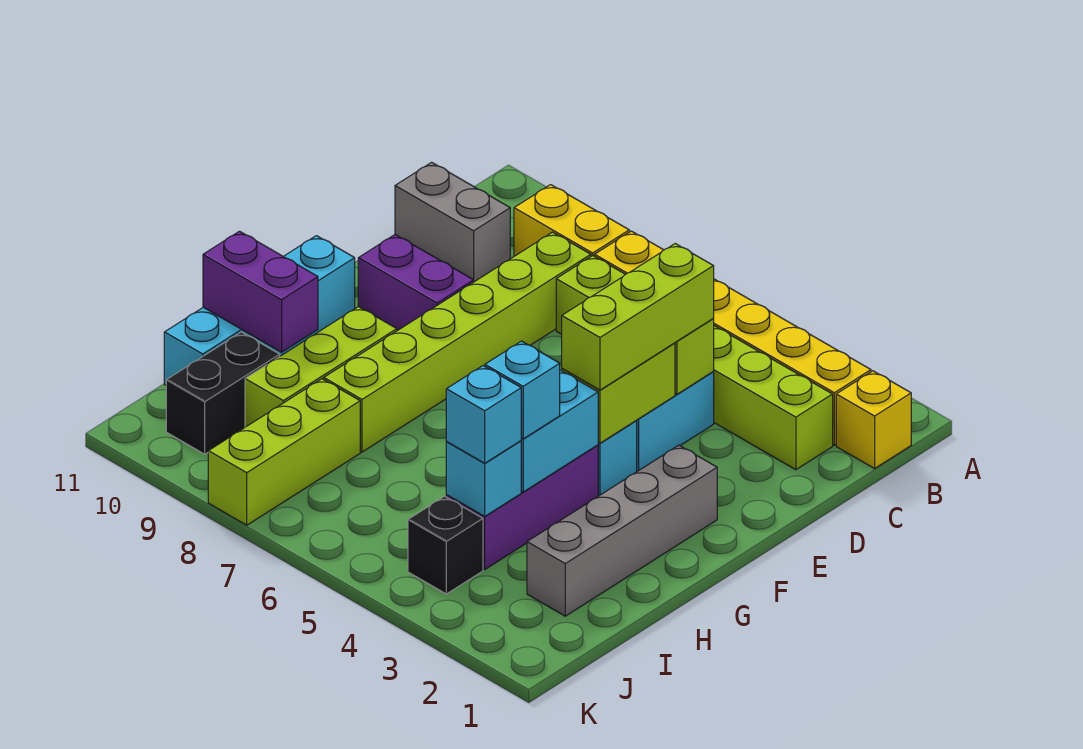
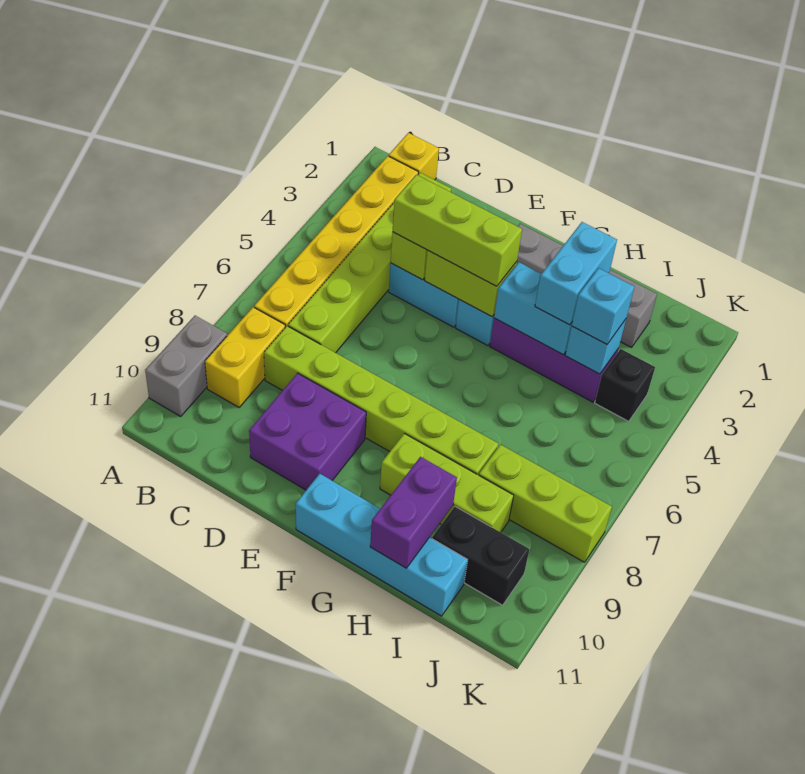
grey brick C10:C11 level 1 -> grey brick A9:A10 level 1
purple brick E9:E10 level 1 -> purple brick D9:E10 level 1
cyan brick H4 level 3 -> cyan brick H3:H4 level 3

